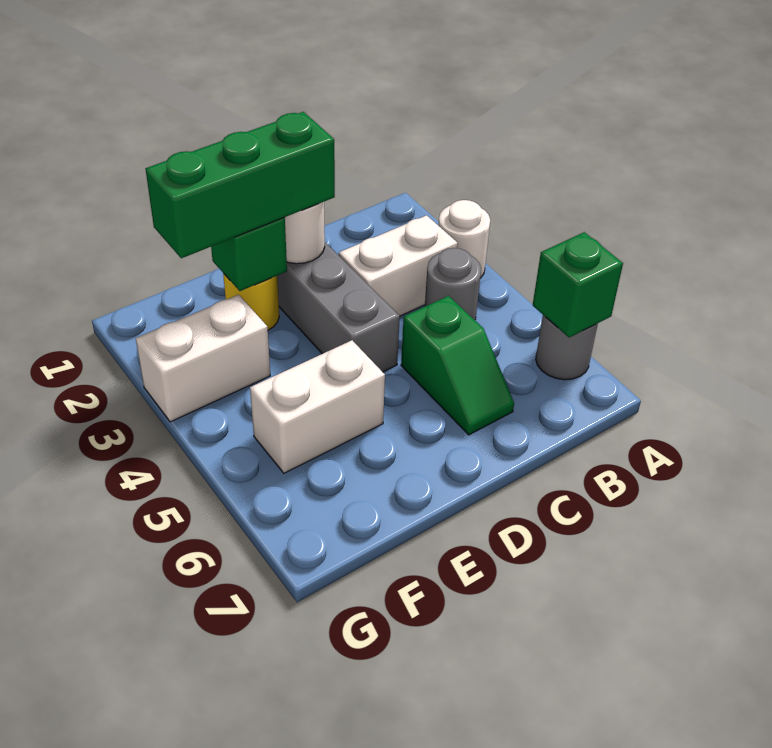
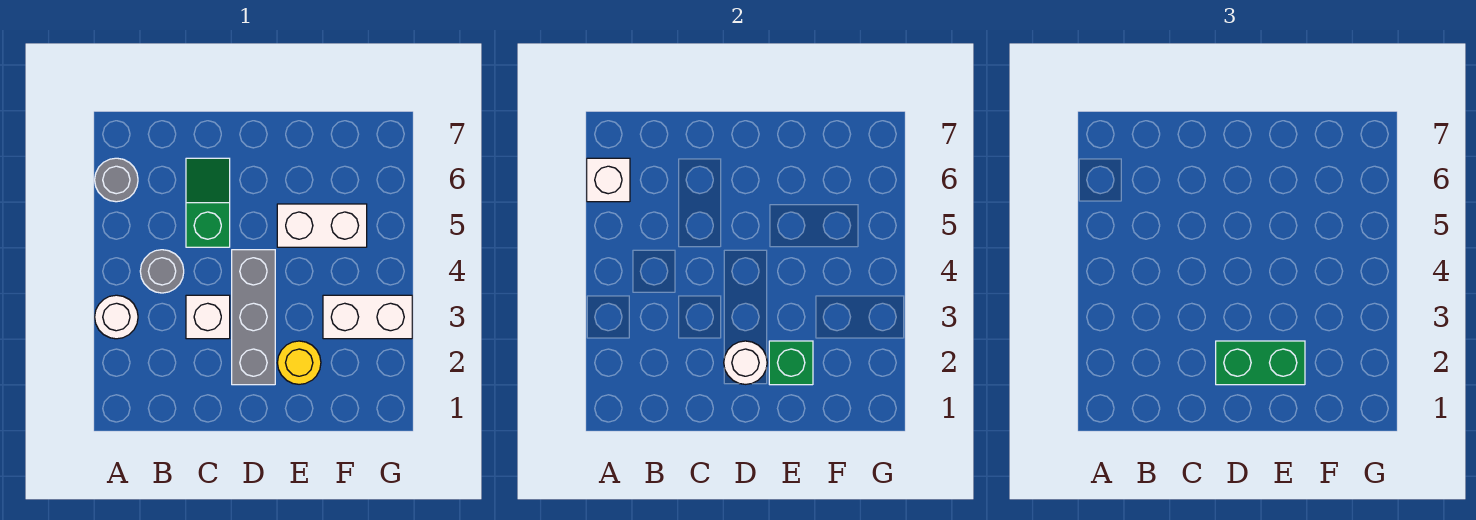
green brick A6 level 2 -> white brick A6 level 2
white brick B3:C3 level 1 -> white brick C3 level 1
green brick D2:F2 level 3 -> green brick D2:E2 level 3

